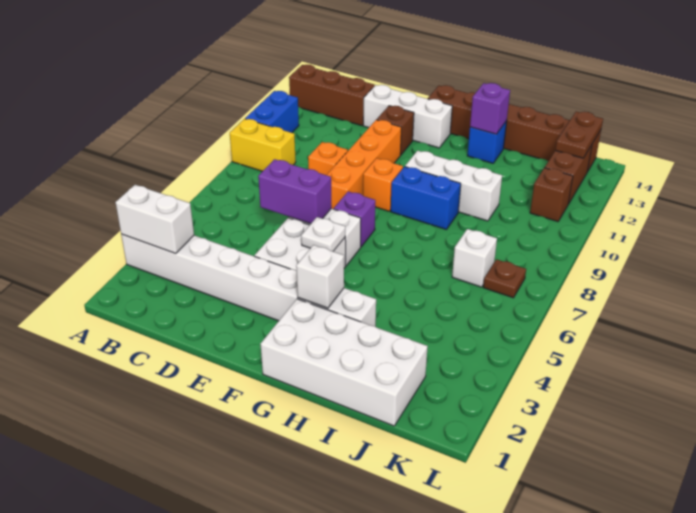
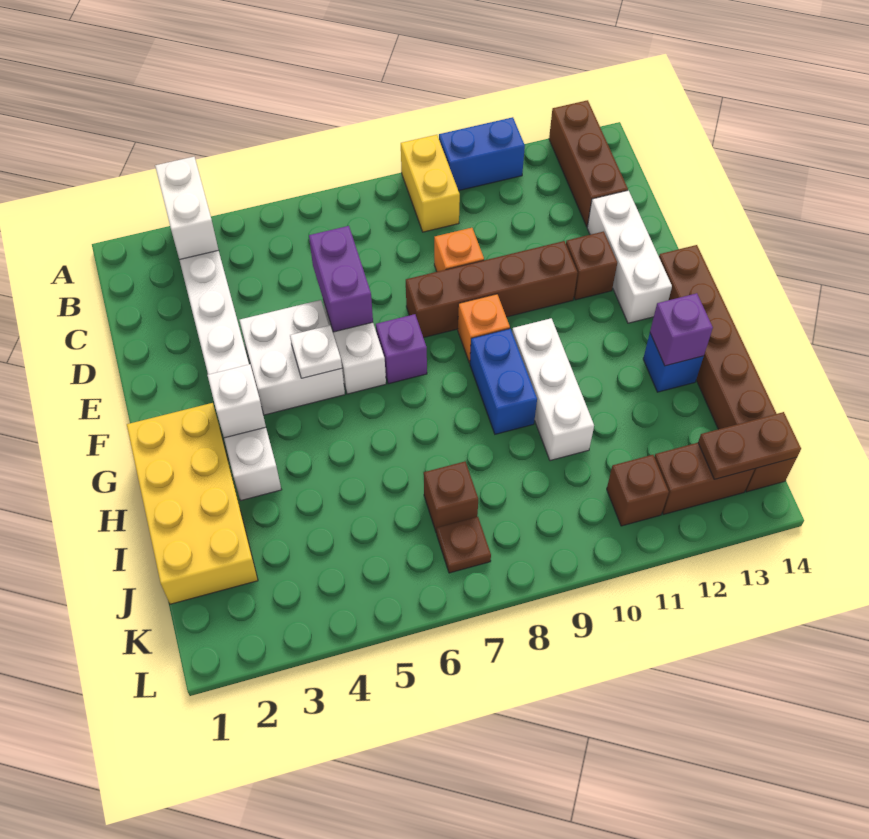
orange brick E8:E11 level 1 -> brown brick E8:E11 level 1
white brick G1:J2 level 1 -> yellow brick G1:J2 level 1
white brick J7 level 1 -> brown brick J7 level 1

